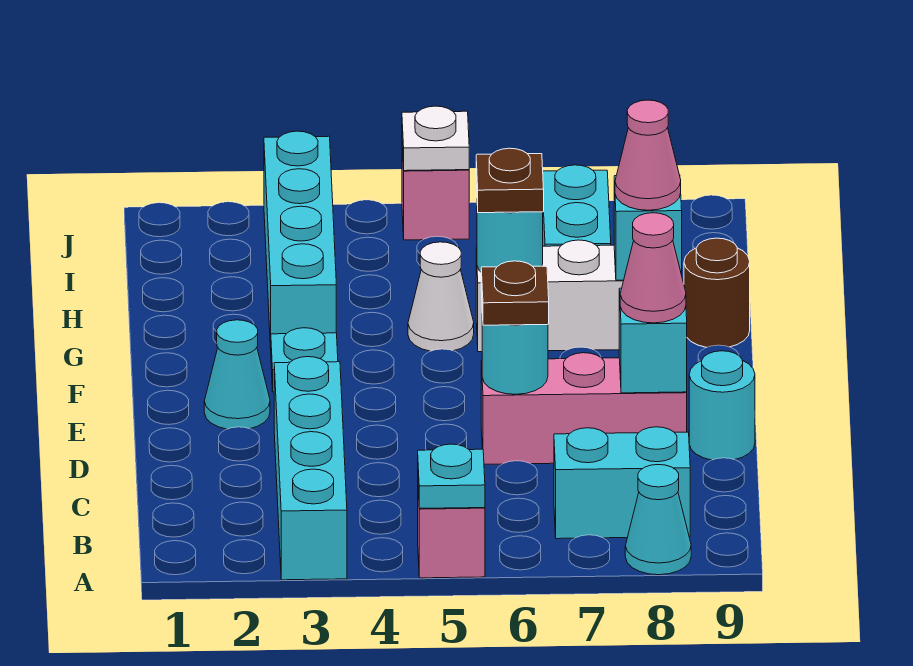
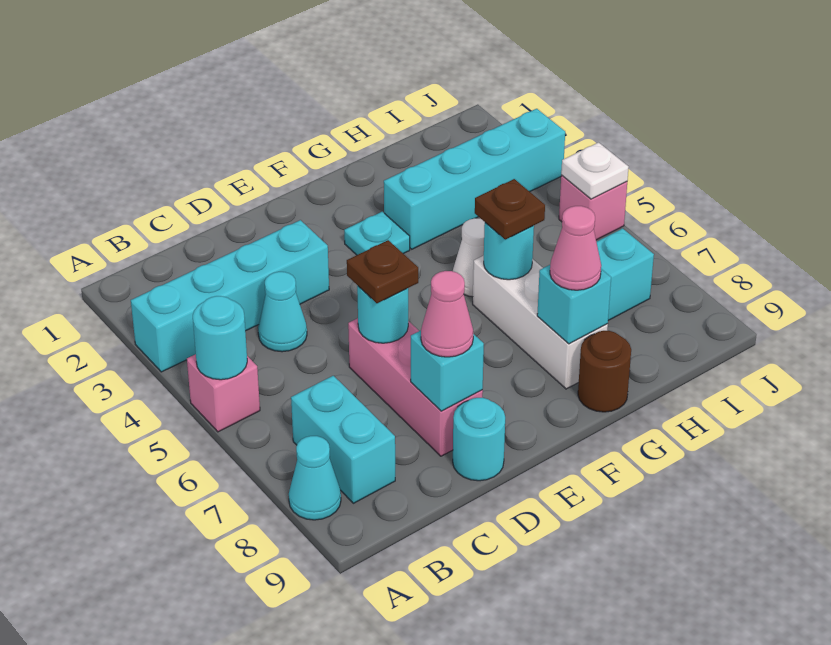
cyan plate A5 level 2 -> cyan round brick A5 level 2
cyan cone E2 level 1 -> cyan cone C4 level 1

